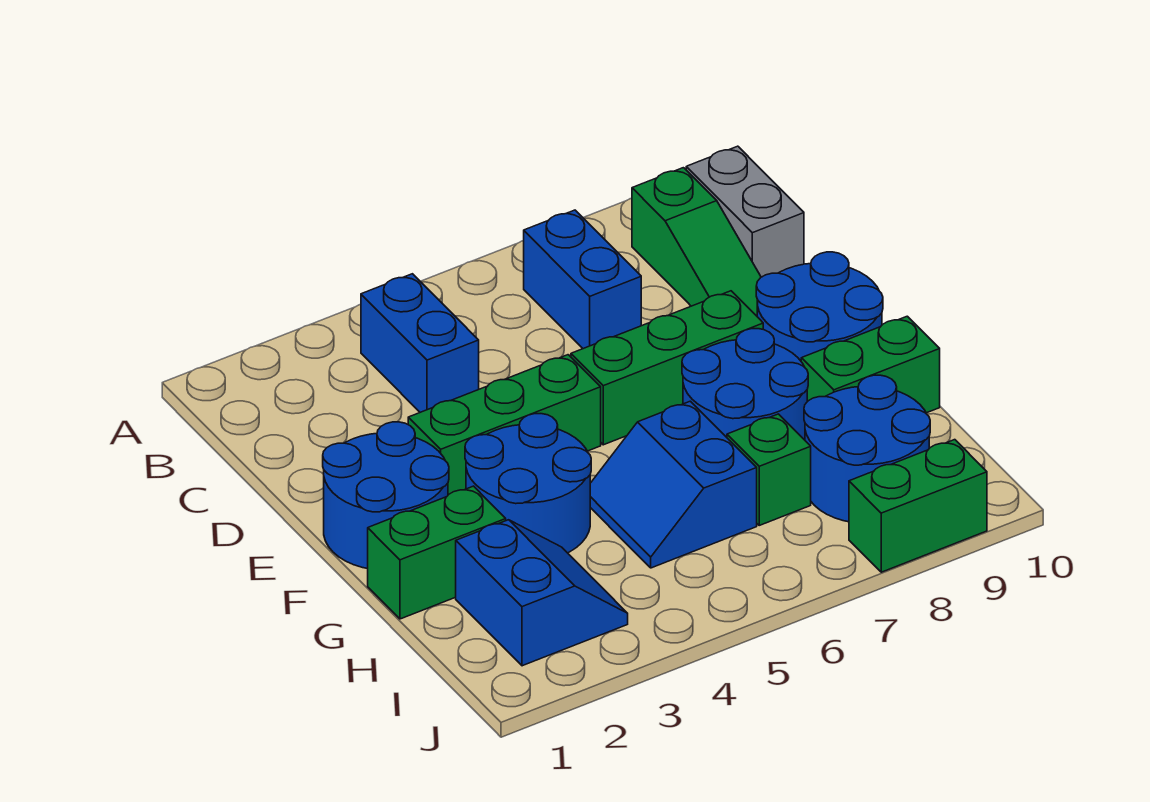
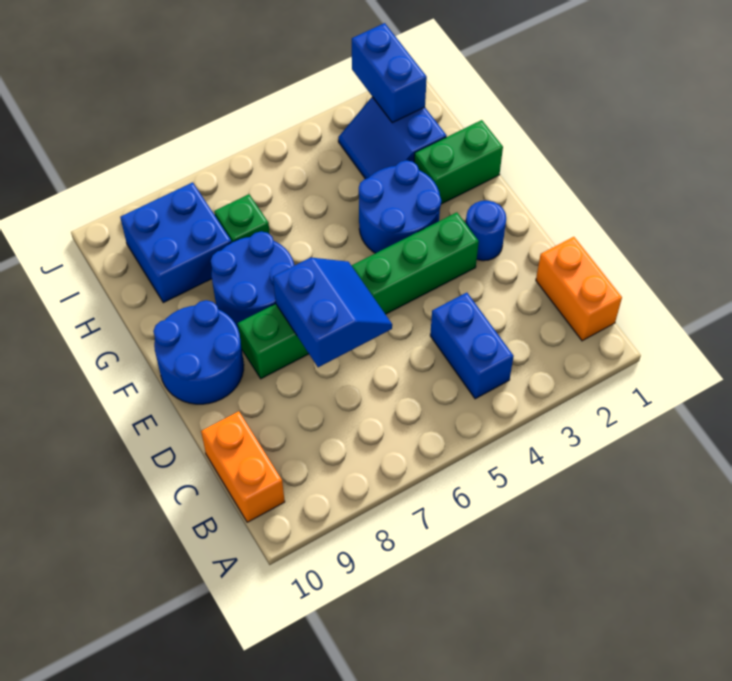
none -> orange brick B1:C1 level 1
blue brick B7:C7 level 1 -> blue brick I2:J2 level 2
green slope B9:D9 level 1 top B -> none
grey brick B10:C10 level 1 -> orange brick B10:C10 level 1
blue round brick E1:F2 level 1 -> blue round brick E2 level 1
blue slope G5:H6 level 1 top 6 -> blue slope D6:E7 level 2 top 7
green brick G9:G10 level 1 -> none
blue round brick H8:I9 level 1 -> blue brick H8:I9 level 1
green brick J8:J9 level 1 -> none

